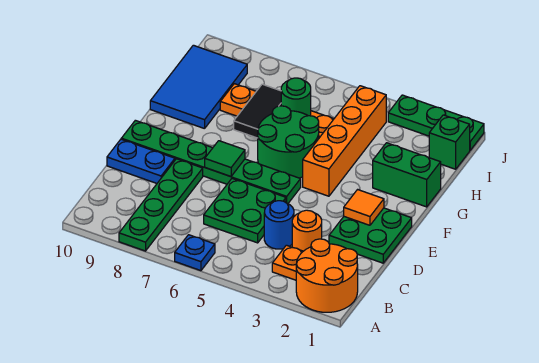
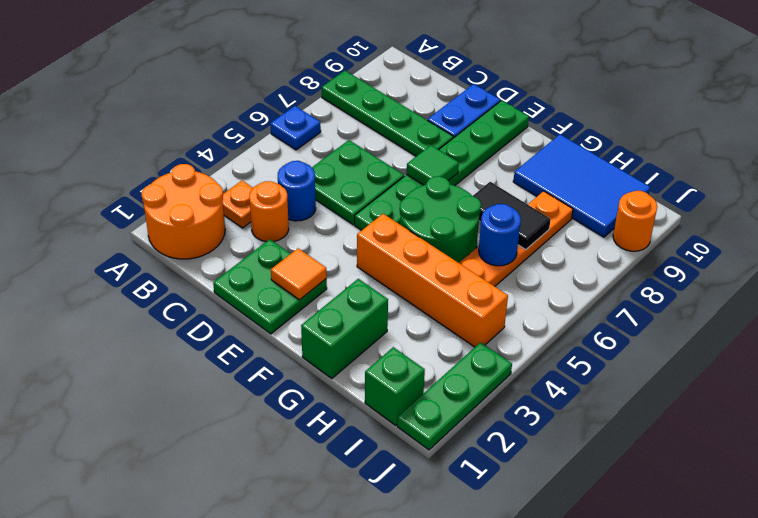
green round brick H6 level 2 -> blue round brick H6 level 2
none -> orange round brick J9 level 1

